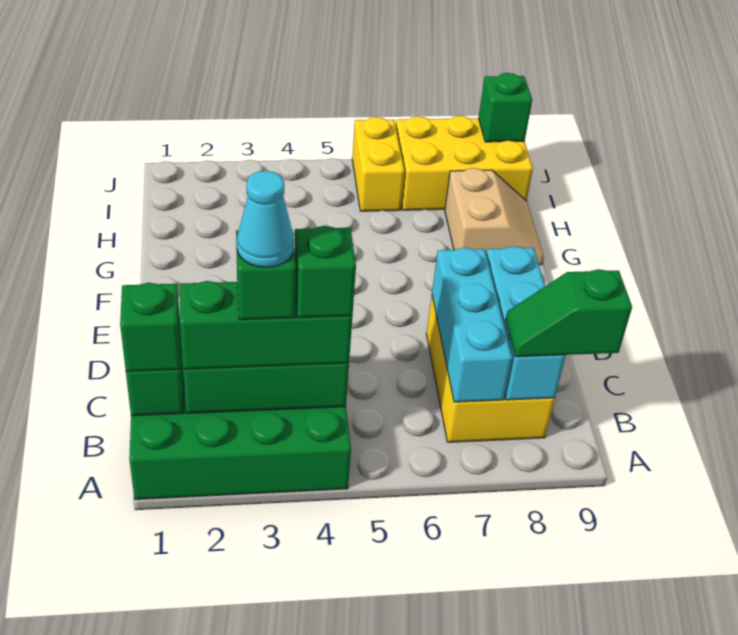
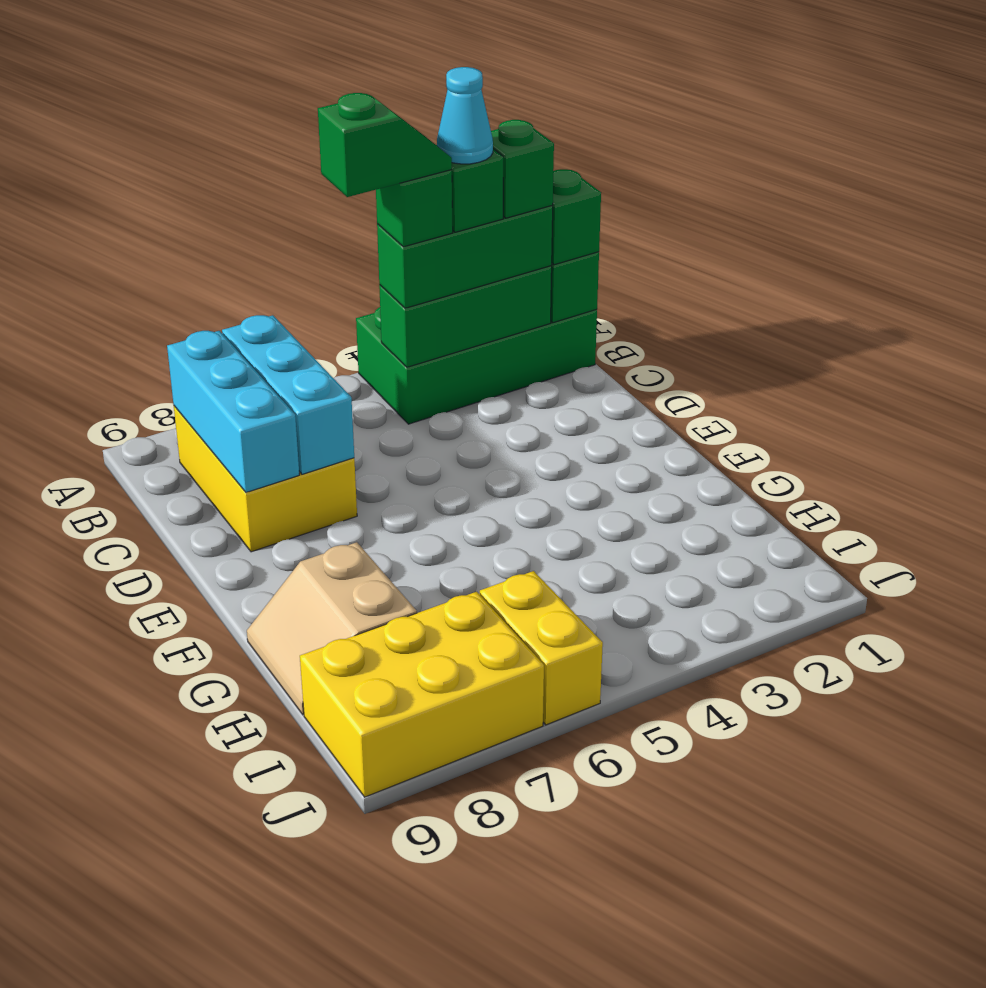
green slope B8:B9 level 3 top 9 -> green slope B4:B5 level 5 top 5
green brick J9 level 2 -> green brick B2 level 4

